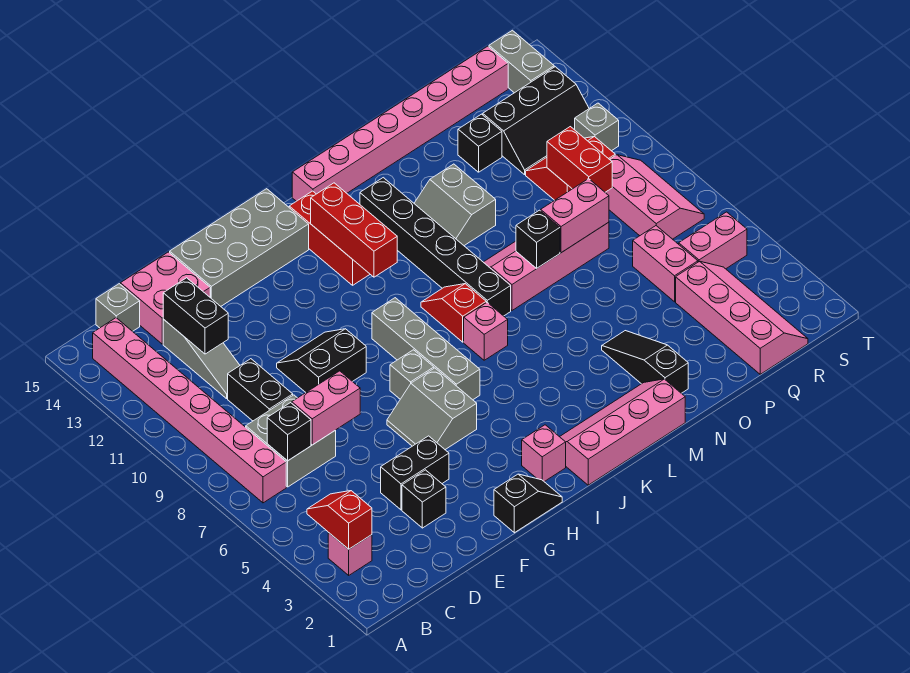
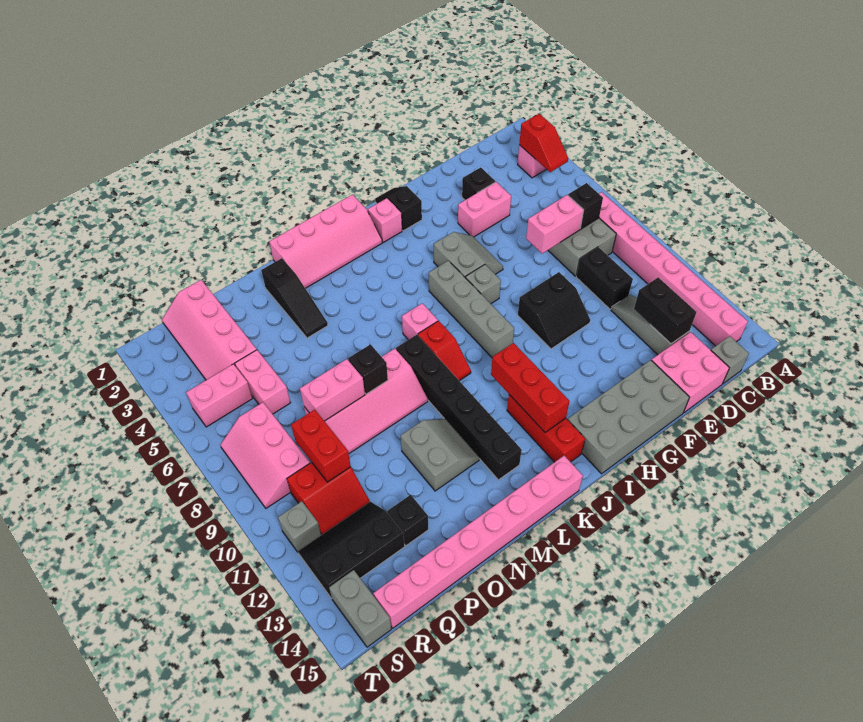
black brick E4:F4 level 1 -> pink brick E4:F4 level 1
black slope G1:H1 level 1 top G -> black slope H1:H2 level 1 top 2

